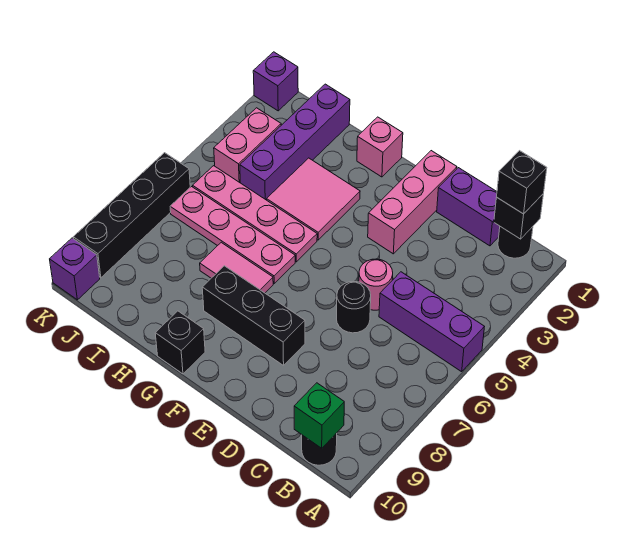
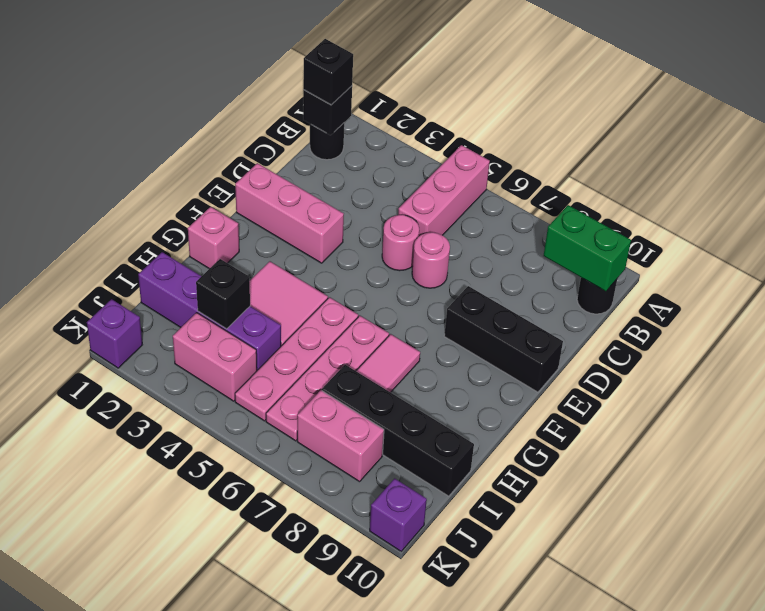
purple brick A5:C5 level 1 -> pink brick A5:C5 level 1
green brick B10 level 2 -> green brick B9:B10 level 2
purple brick C1:D1 level 1 -> none
black round brick D6 level 1 -> pink round brick D6 level 1
black brick E8:G8 level 1 -> black brick E8:E10 level 1
black brick G10 level 1 -> black brick I3 level 2
none -> pink brick J7:J8 level 1
black brick K6:K9 level 1 -> black brick I7:I10 level 1

